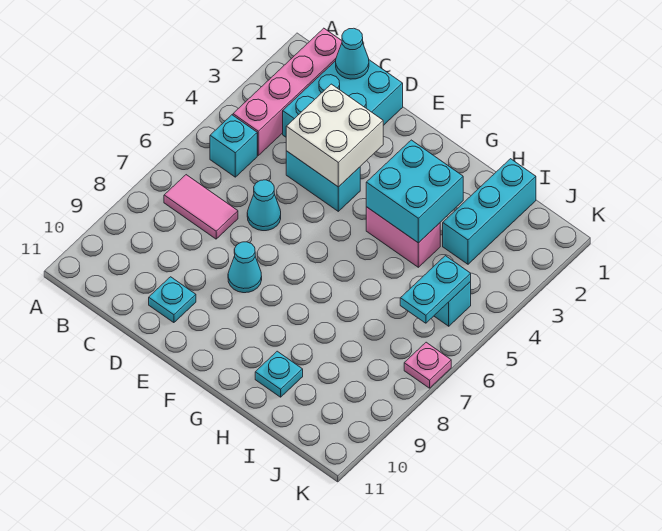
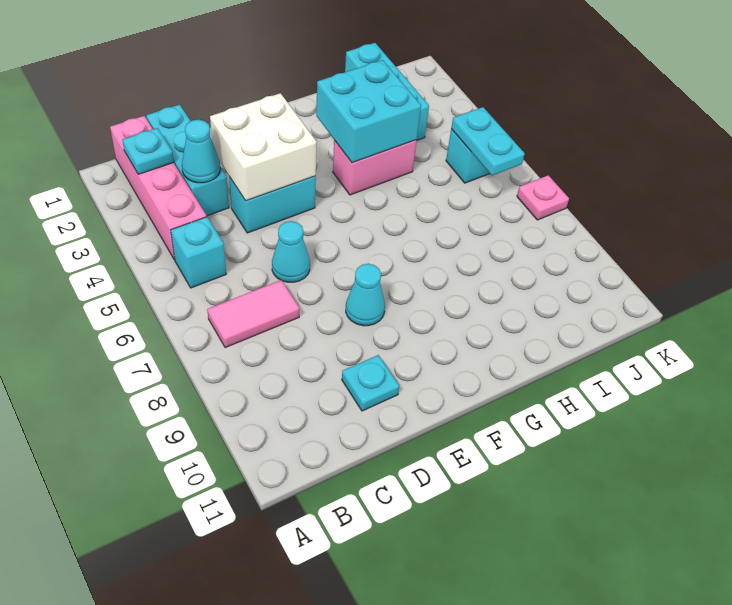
cyan brick C1:D3 level 1 -> cyan brick C1:C3 level 1
cyan cone C1 level 2 -> cyan cone C3 level 2
cyan plate H10 level 1 -> cyan plate B2 level 2

